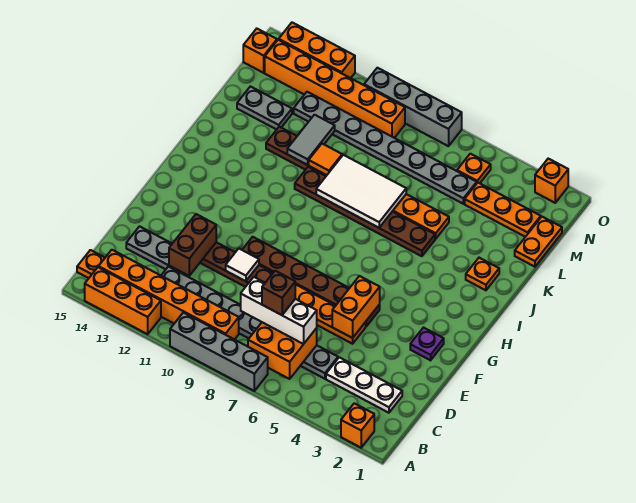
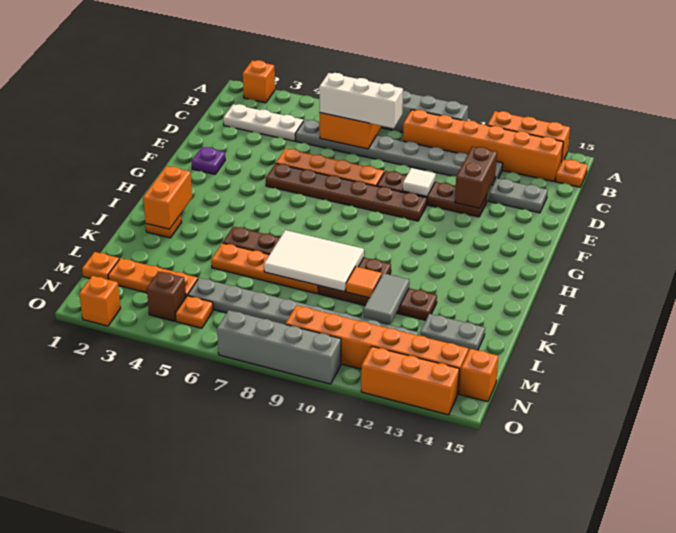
brown brick C7 level 4 -> brown brick N4 level 1
orange brick E5:F5 level 2 -> orange brick I2:J2 level 2
orange plate L1:M1 level 1 -> orange plate M1 level 1

